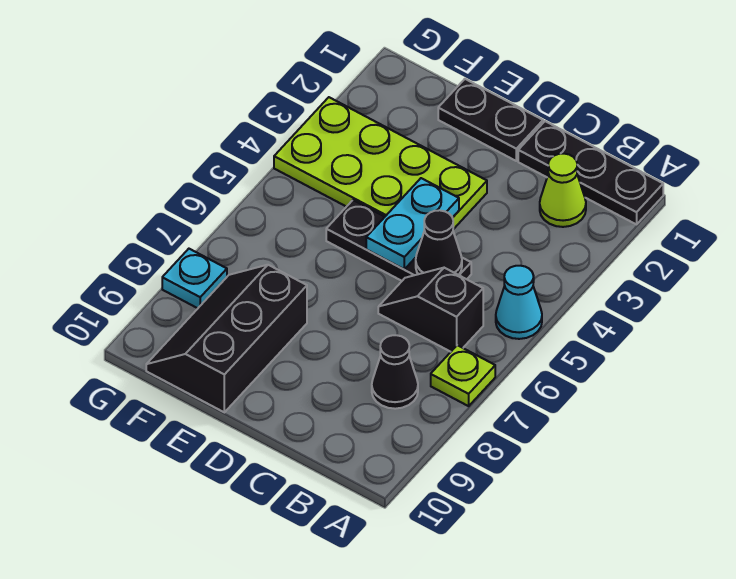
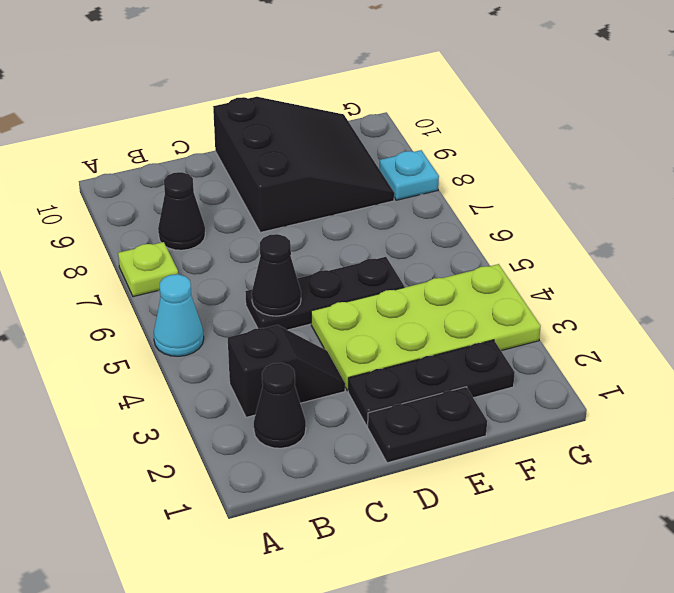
black plate A1:C1 level 1 -> black plate D2:F2 level 1
lime cone B2 level 1 -> black cone B2 level 1
black slope B6:C6 level 1 top B -> black slope B3:C3 level 1 top B
cyan plate D4:D5 level 2 -> none
black slope E8:F10 level 1 top E -> black slope D8:F10 level 1 top D

